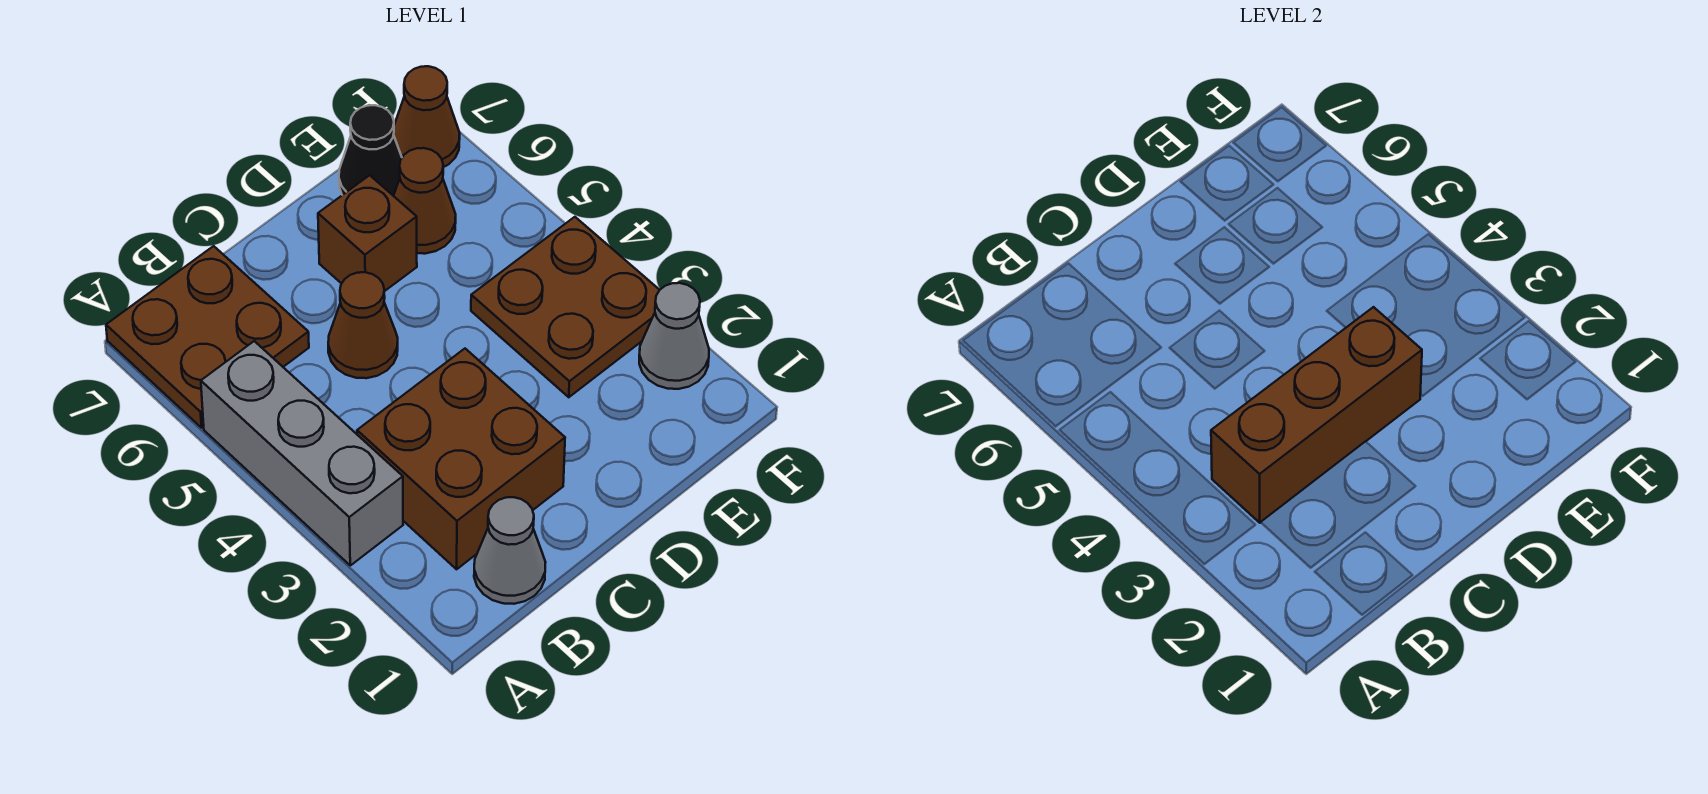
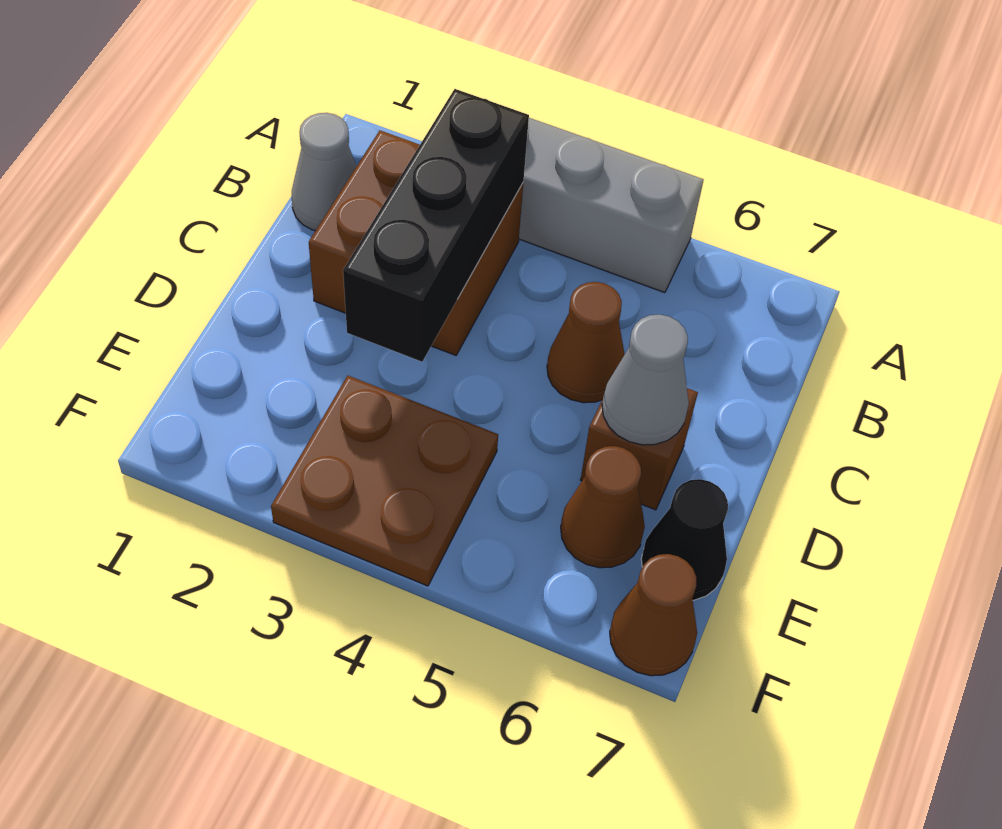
brown plate A6:B7 level 1 -> none
brown brick B3:D3 level 2 -> black brick B3:D3 level 2
grey cone F2 level 1 -> grey cone D6 level 2

